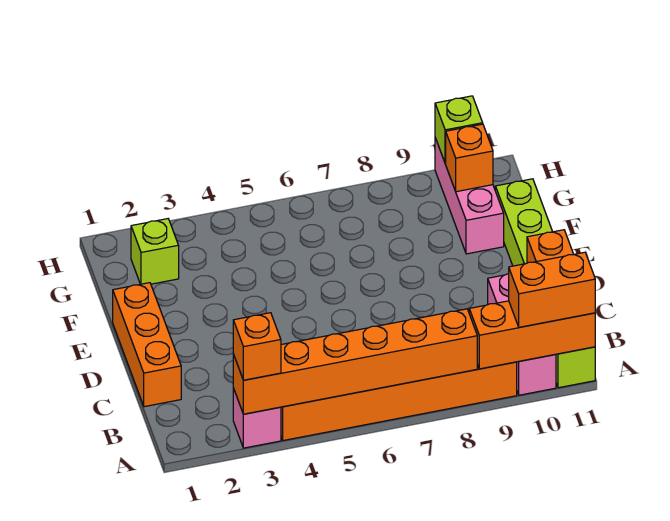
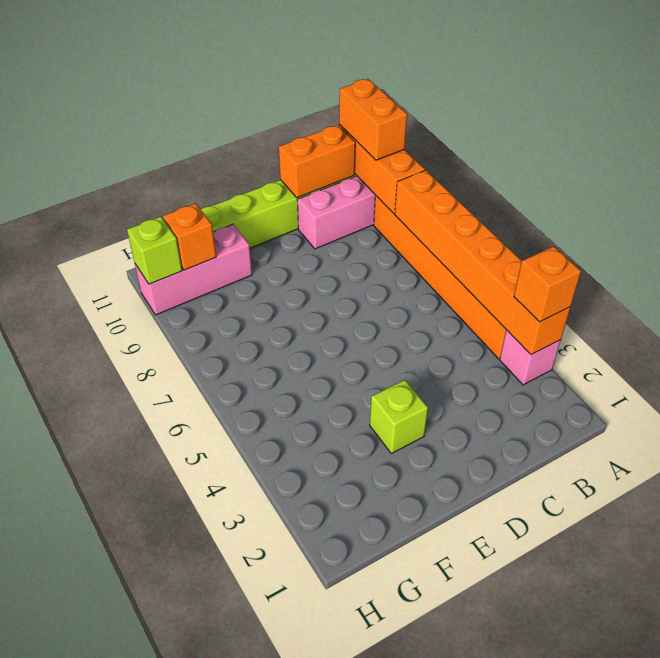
orange brick C1:E1 level 1 -> none
lime brick G2 level 1 -> lime brick E3 level 1

